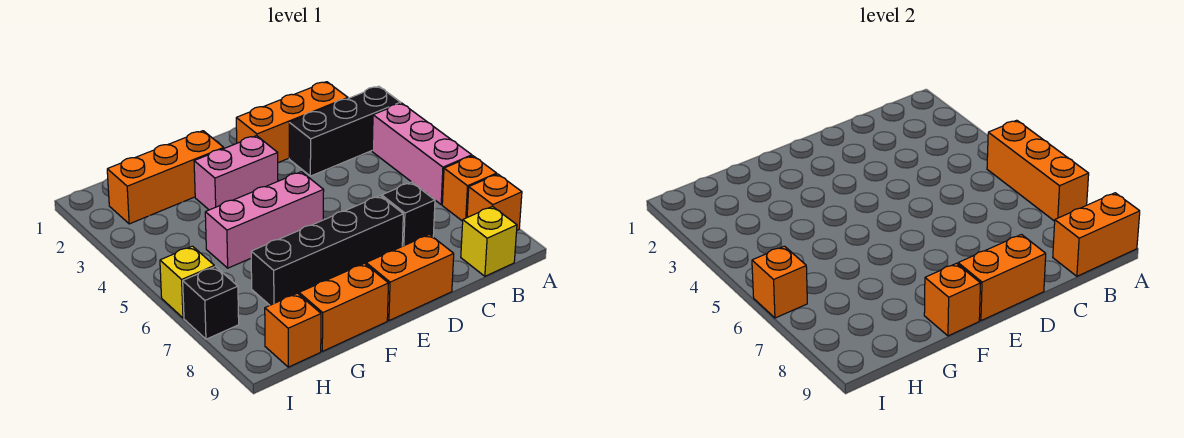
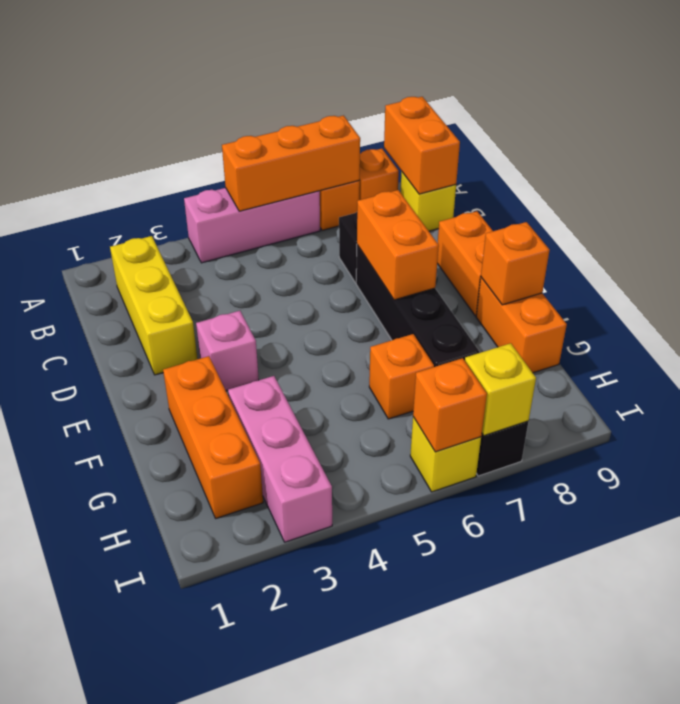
black brick A3:C3 level 1 -> none
orange brick B2:D2 level 1 -> yellow brick B2:D2 level 1
orange brick D9:E9 level 2 -> orange brick D7:E7 level 2
pink brick E3:F3 level 1 -> pink brick E3 level 1
pink brick E5:G5 level 1 -> pink brick G3:I3 level 1
orange brick H9 level 1 -> orange brick G6 level 1
none -> yellow brick I7 level 2

